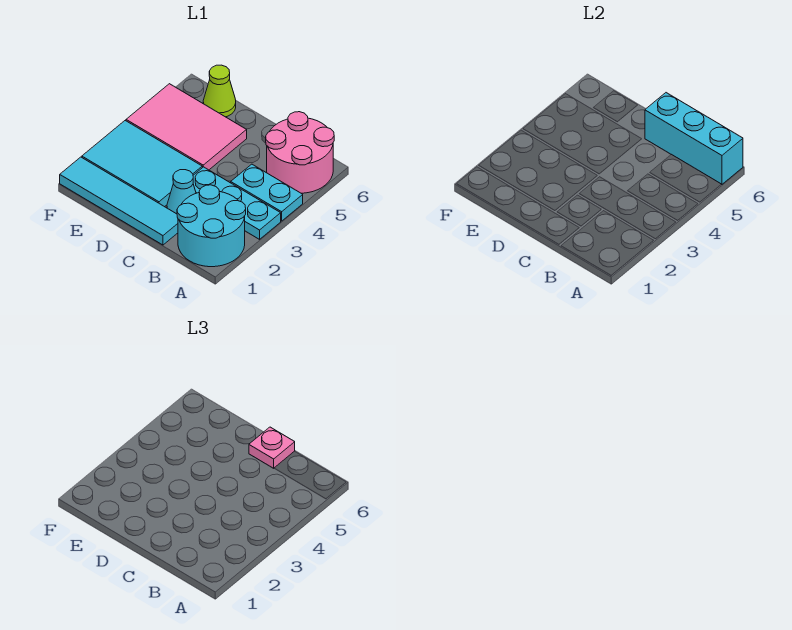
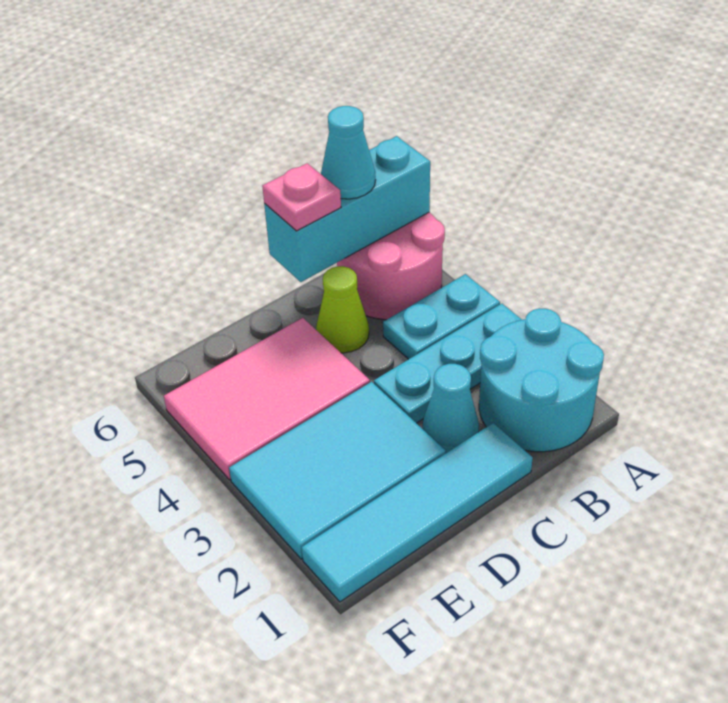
none -> cyan cone B6 level 3
lime cone E6 level 1 -> lime cone C5 level 1

